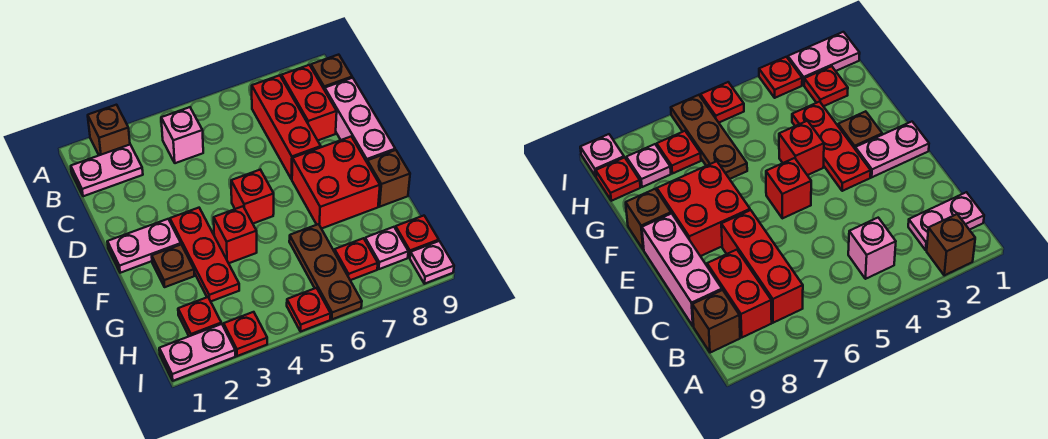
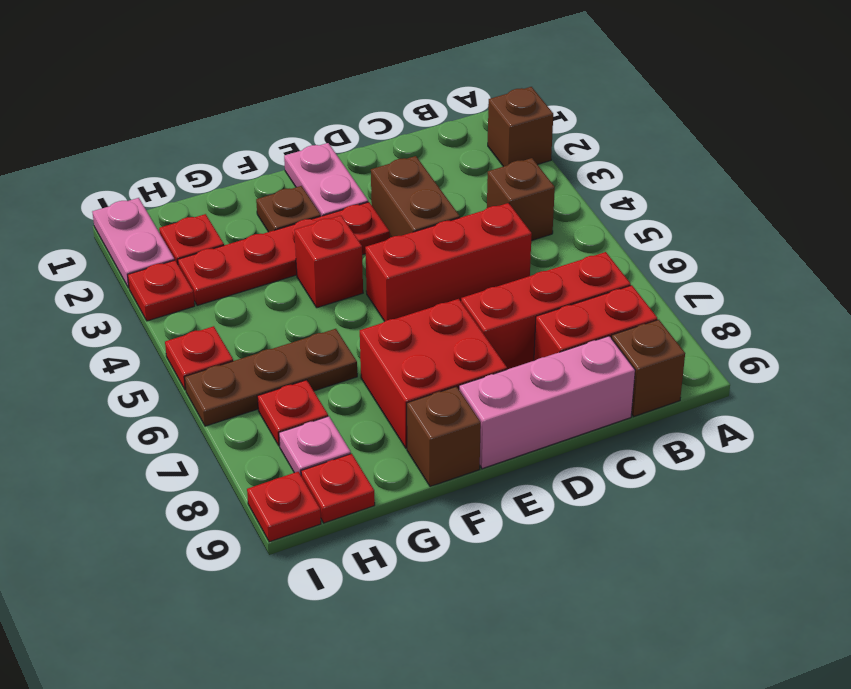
pink plate B1:B2 level 1 -> none
pink brick B4 level 1 -> brown brick B4 level 1
none -> brown brick D3:D4 level 1
red plate E3:G3 level 1 -> red plate E3:H3 level 1
red brick E5 level 1 -> red brick C5:E5 level 1
pink plate I9 level 1 -> red plate I9 level 1

